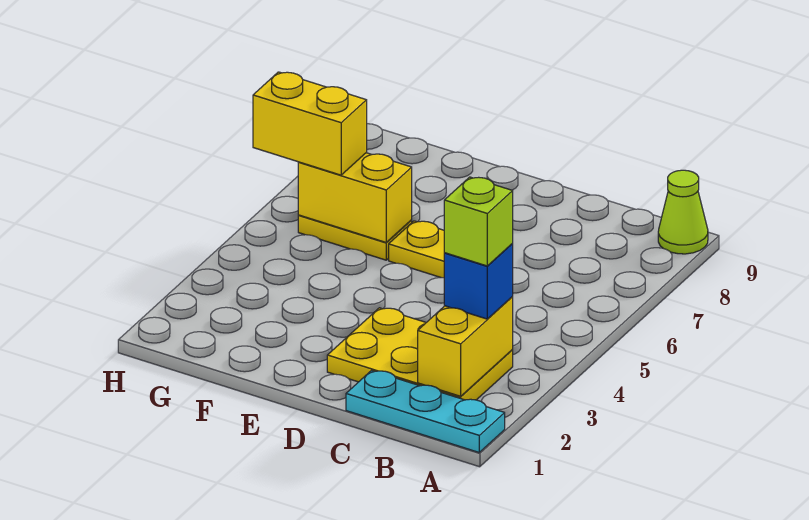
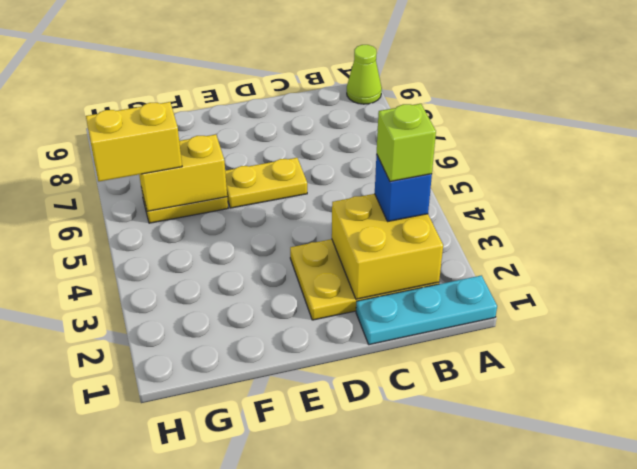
yellow brick B2:B3 level 2 -> yellow brick B2:C3 level 2

